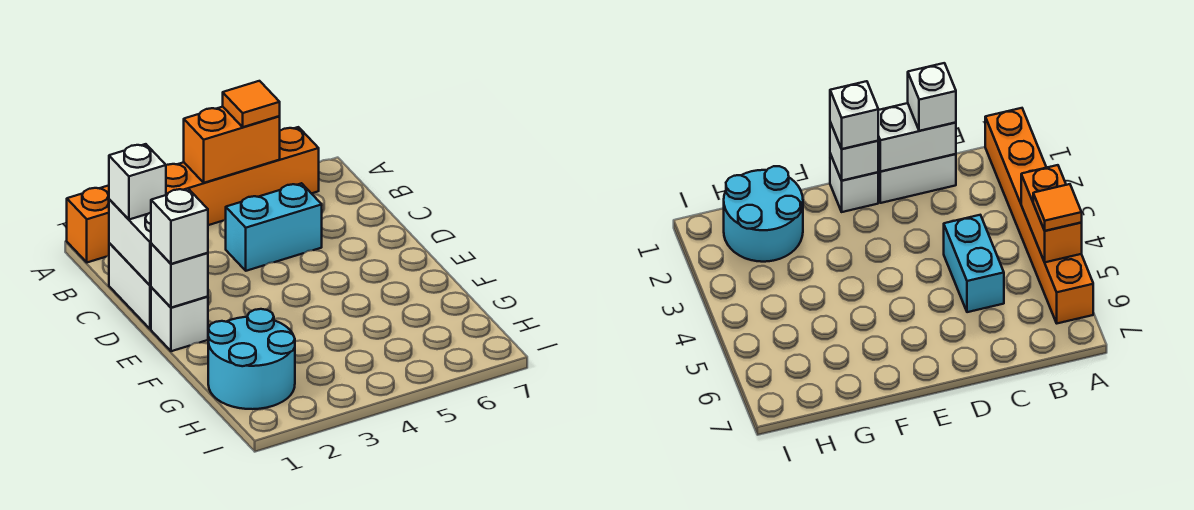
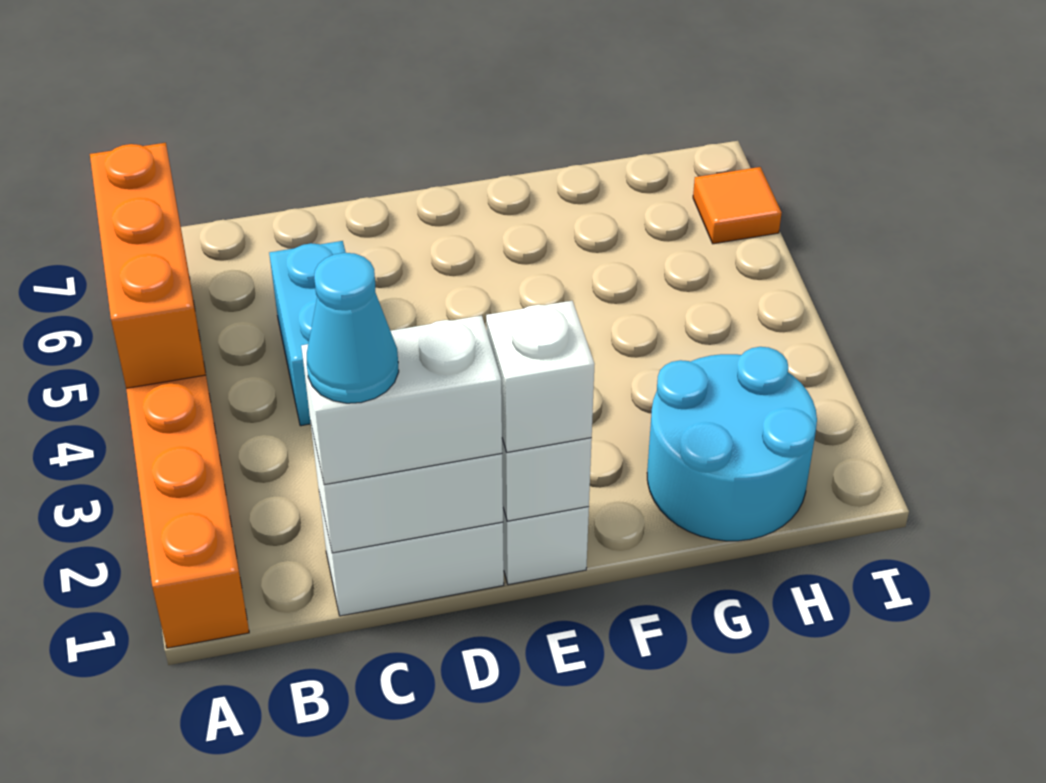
orange brick A4:A5 level 2 -> orange brick A4:A6 level 2
orange tile A5 level 3 -> orange tile I6 level 1
white brick C1 level 3 -> white brick C1:D1 level 3
none -> cyan cone C1 level 4

